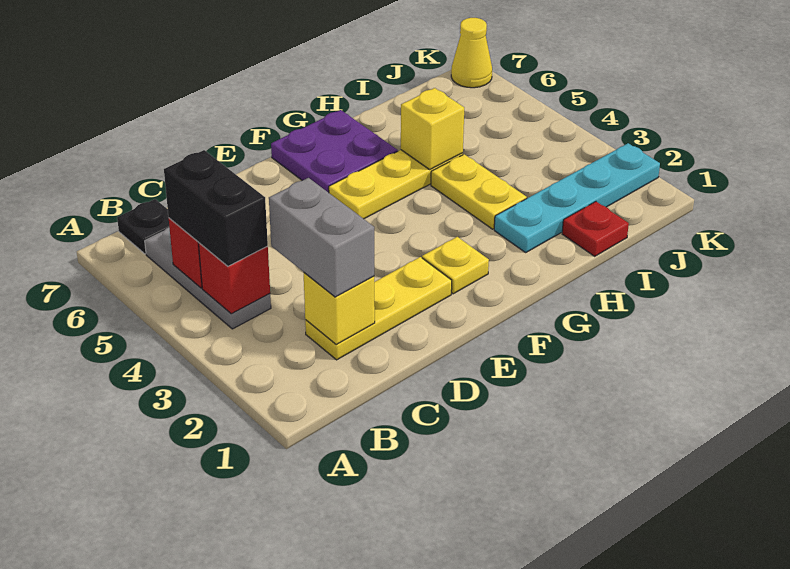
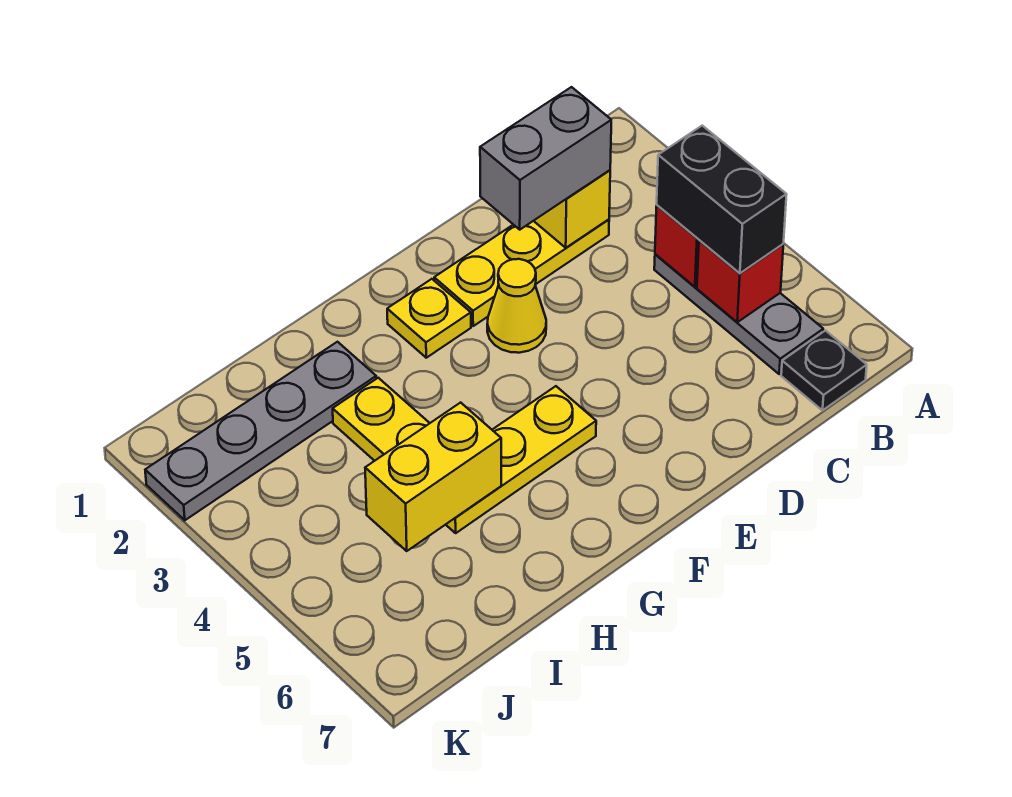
grey brick C2:C3 level 3 -> grey brick C2:D2 level 3
purple plate F6:G7 level 1 -> none
cyan plate H2:K2 level 1 -> grey plate H2:K2 level 1
yellow brick H5 level 2 -> yellow brick H5:I5 level 2
red plate I1 level 1 -> none
yellow cone K7 level 1 -> yellow cone E3 level 1

